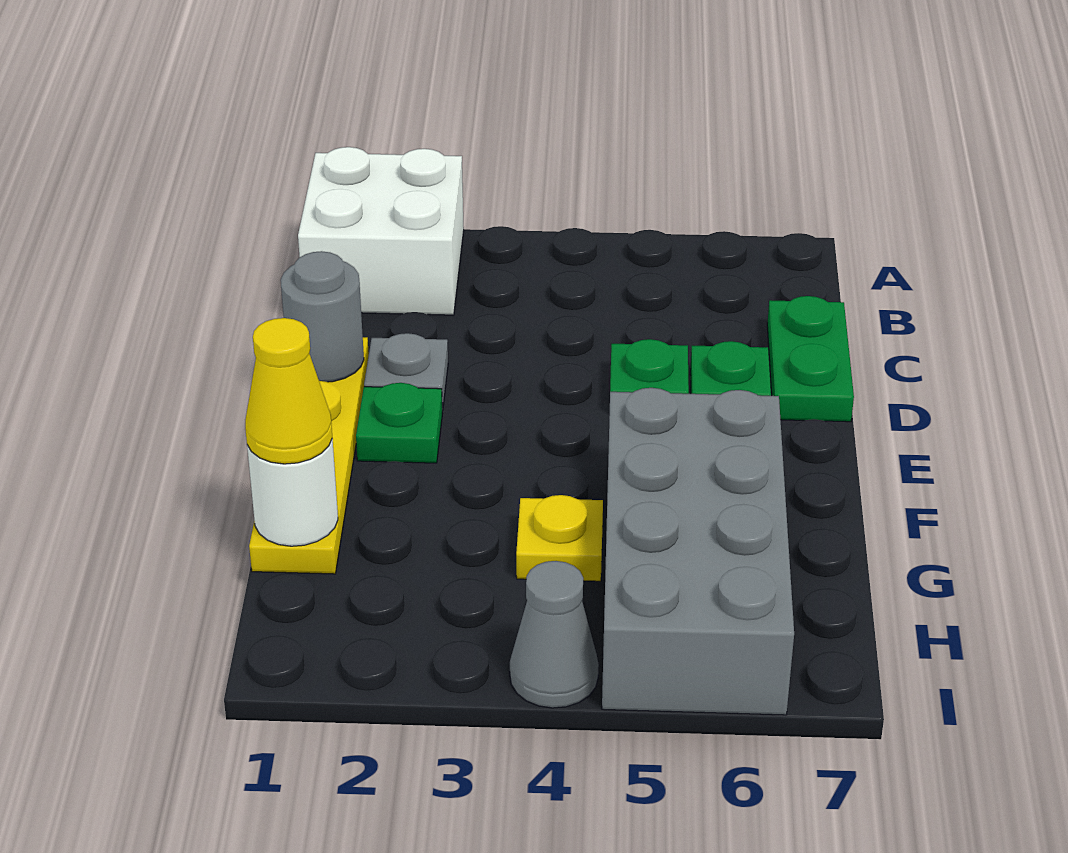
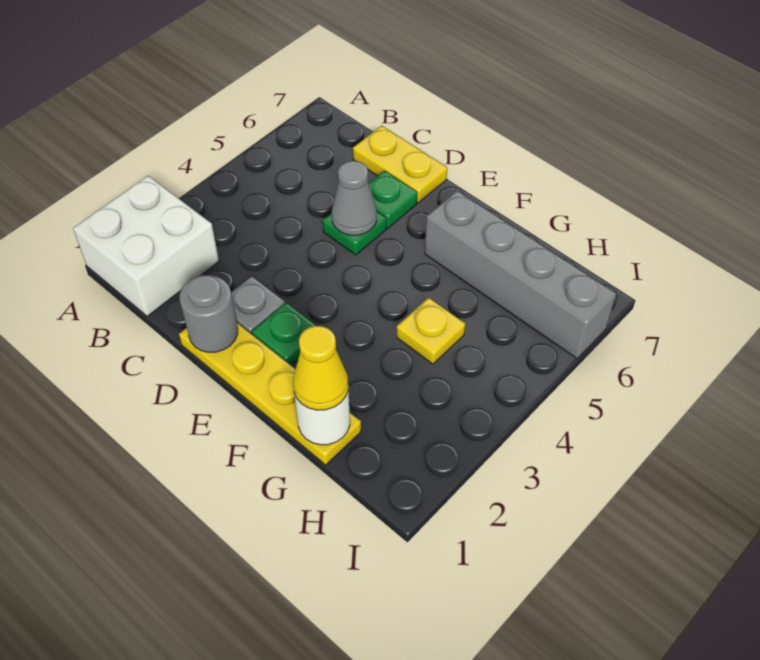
green plate C7:D7 level 1 -> yellow plate C7:D7 level 1
grey brick F5:I6 level 1 -> grey brick F6:I6 level 1
grey cone I4 level 1 -> grey cone D5 level 2

